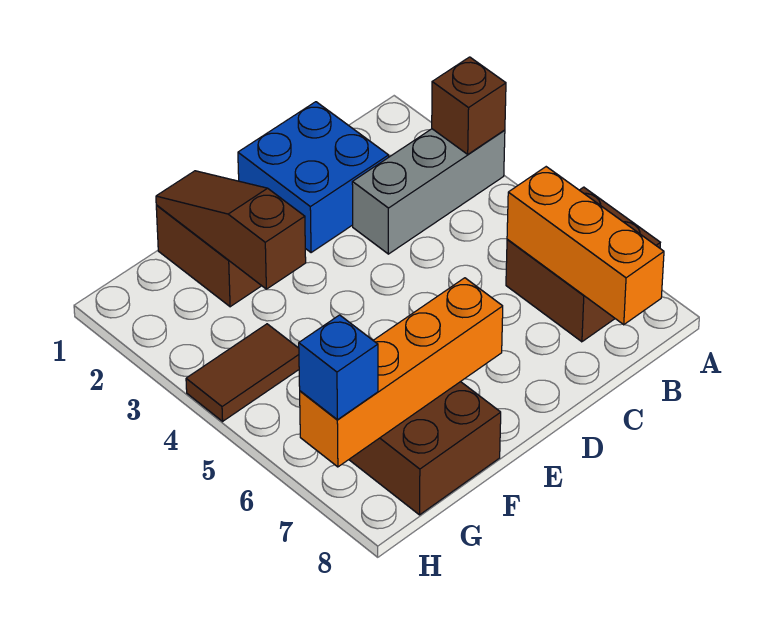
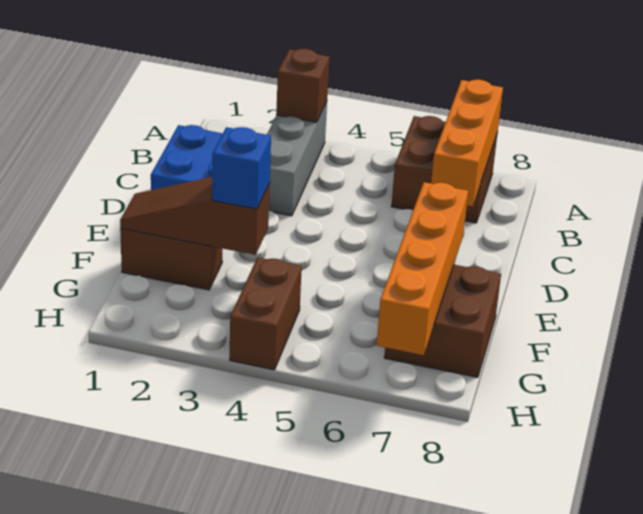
orange brick B6:B8 level 2 -> orange brick A7:C7 level 2
brown tile G4:H4 level 1 -> brown brick G4:H4 level 1
blue brick H7 level 3 -> blue brick F3 level 3

